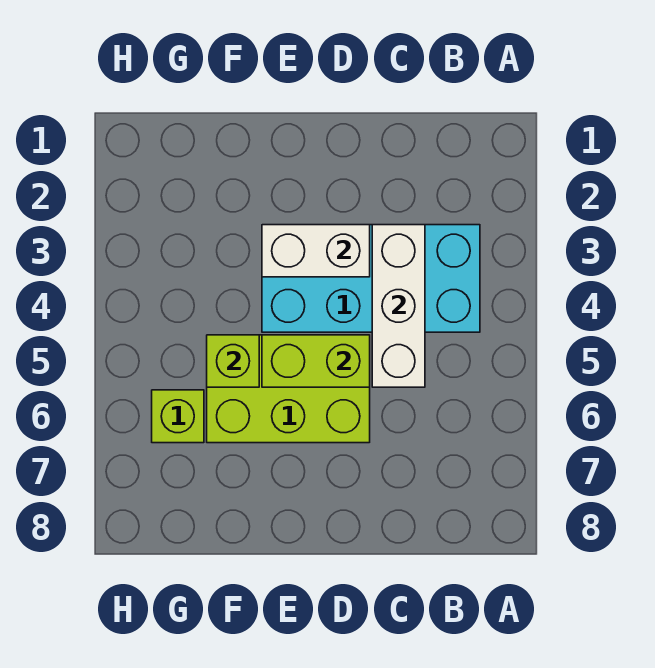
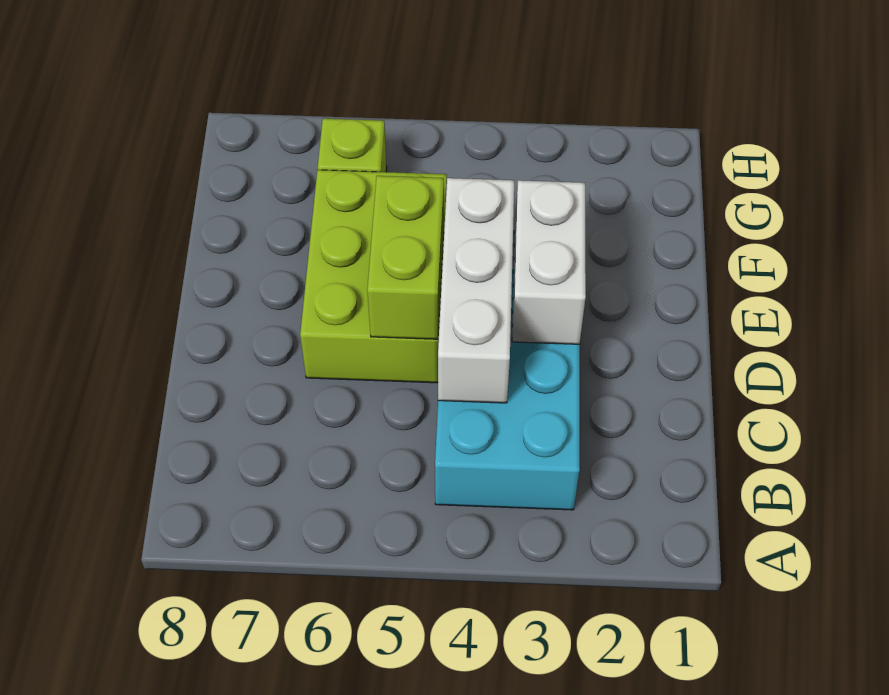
white brick C3:C5 level 2 -> white brick C4:E4 level 2
lime brick F5 level 2 -> none

